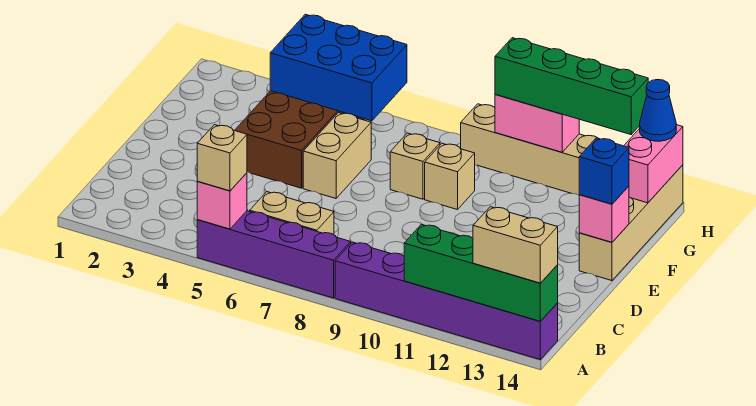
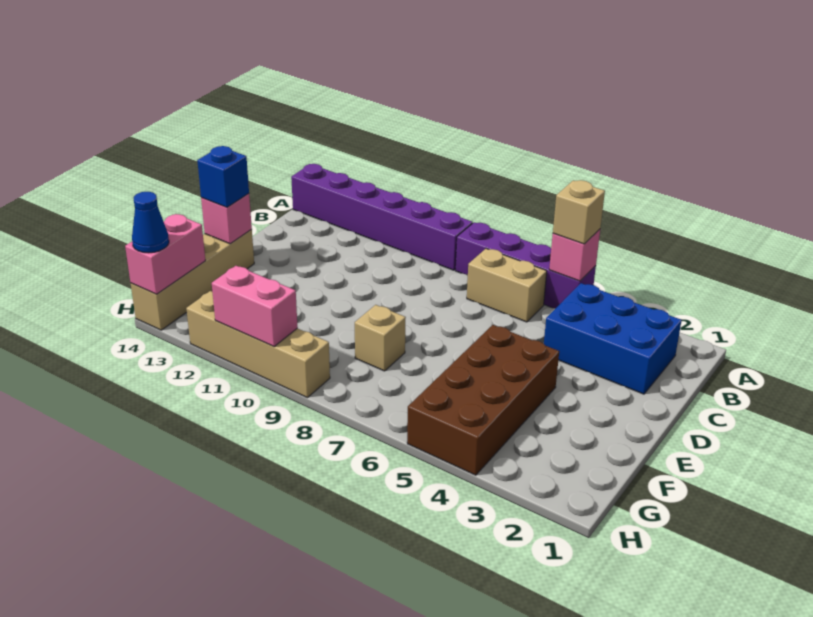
green brick A11:A14 level 2 -> none
tan brick A13:A14 level 3 -> none
tan brick E6:F6 level 1 -> none
tan brick F9 level 1 -> none
blue brick G4:H6 level 2 -> blue brick B2:C4 level 1
green brick H10:H13 level 3 -> none

